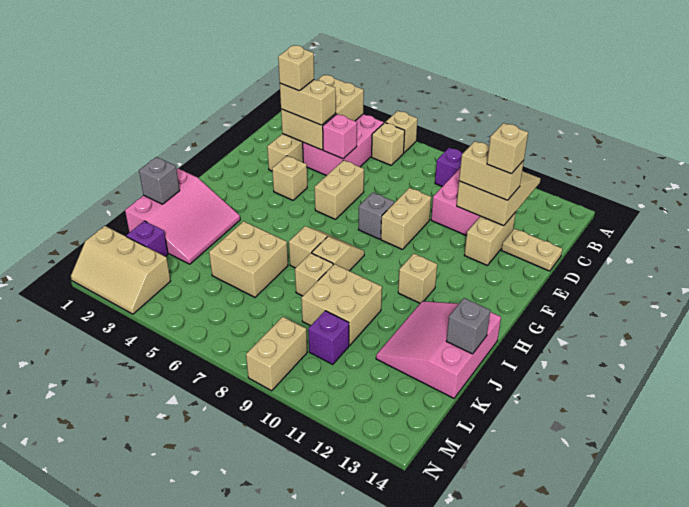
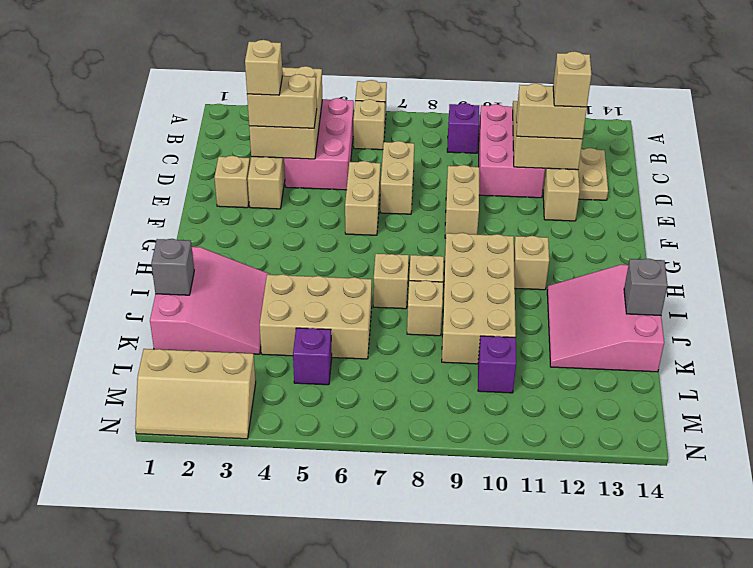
pink brick D5 level 2 -> none
tan plate D13:D14 level 1 -> tan plate C13:D13 level 1
tan brick F4 level 1 -> tan brick E2 level 1
grey brick F8 level 1 -> none
tan brick J5:K6 level 1 -> tan brick J4:K6 level 1
tan brick J9:K10 level 1 -> tan brick H9:K10 level 1
purple brick L2 level 1 -> purple brick L5 level 1
tan brick M9:N9 level 1 -> tan brick D7:E7 level 1

